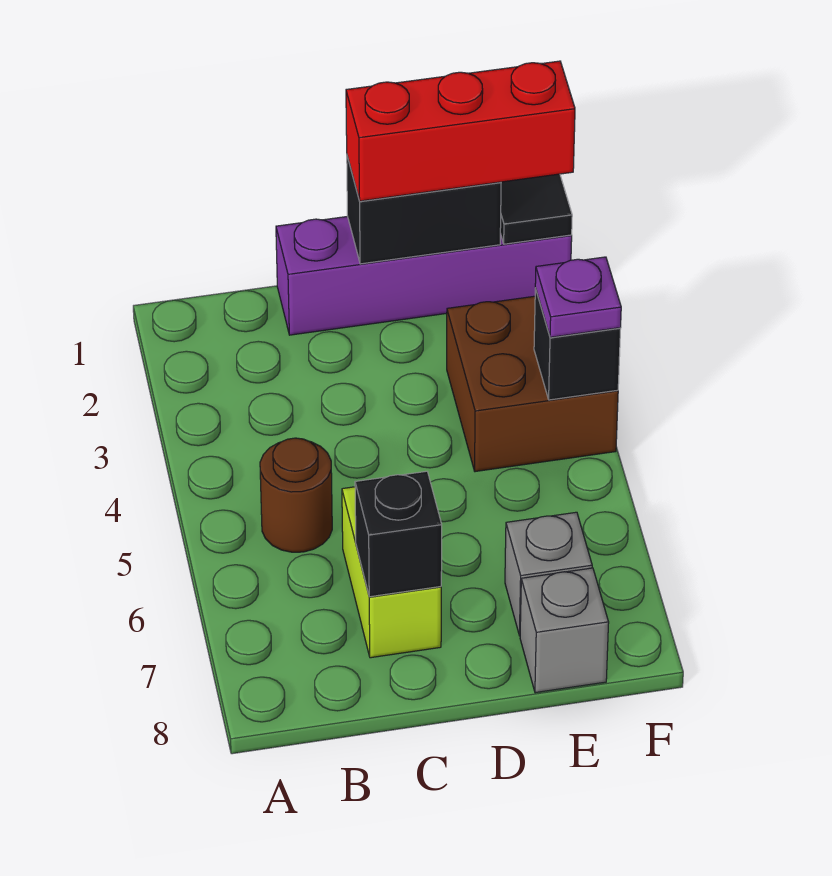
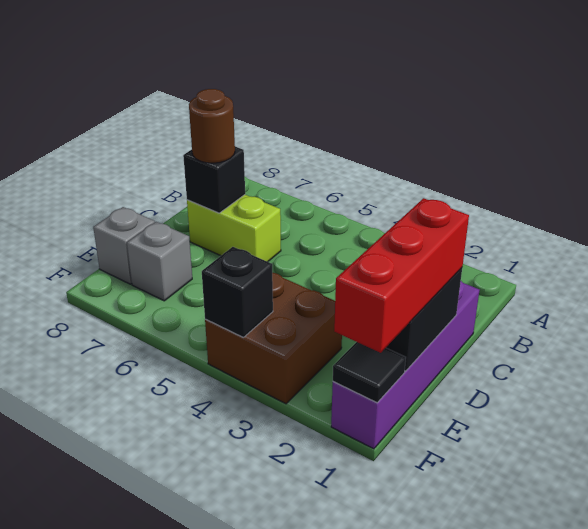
brown round brick B5 level 1 -> brown round brick C7 level 3
purple plate F4 level 3 -> none

